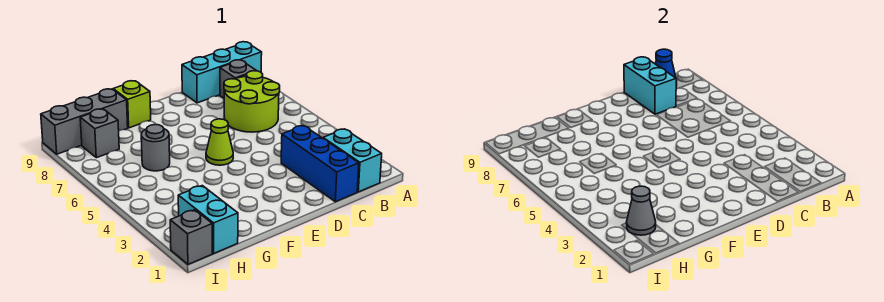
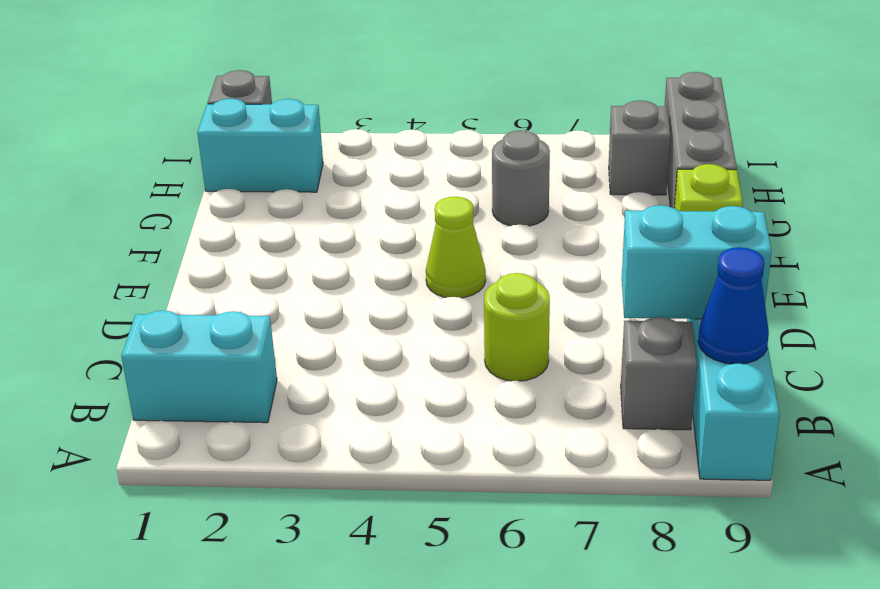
lime round brick B6:C7 level 1 -> lime round brick C6 level 1
blue brick C1:C3 level 1 -> none
grey cone H2 level 2 -> none

